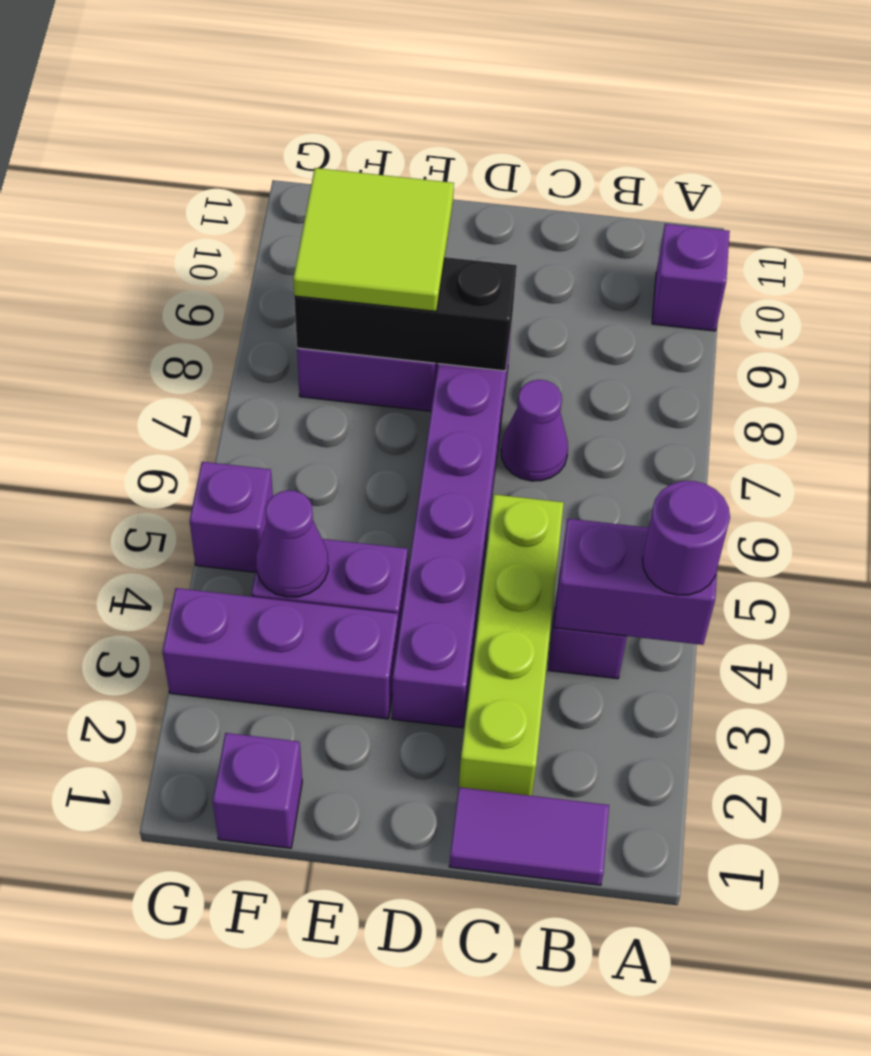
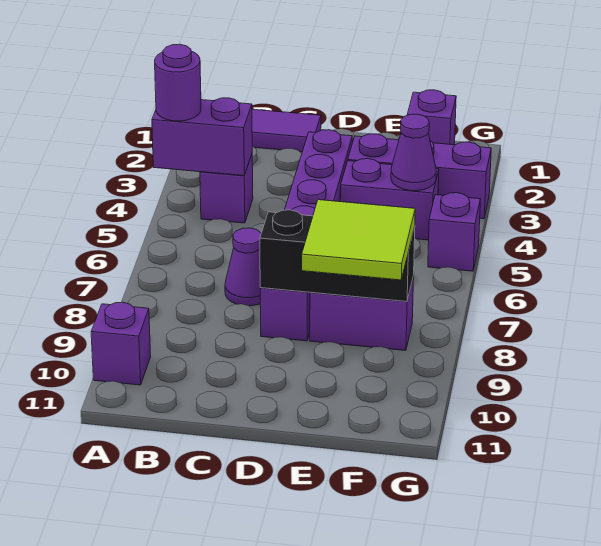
lime brick C2:C5 level 1 -> none

